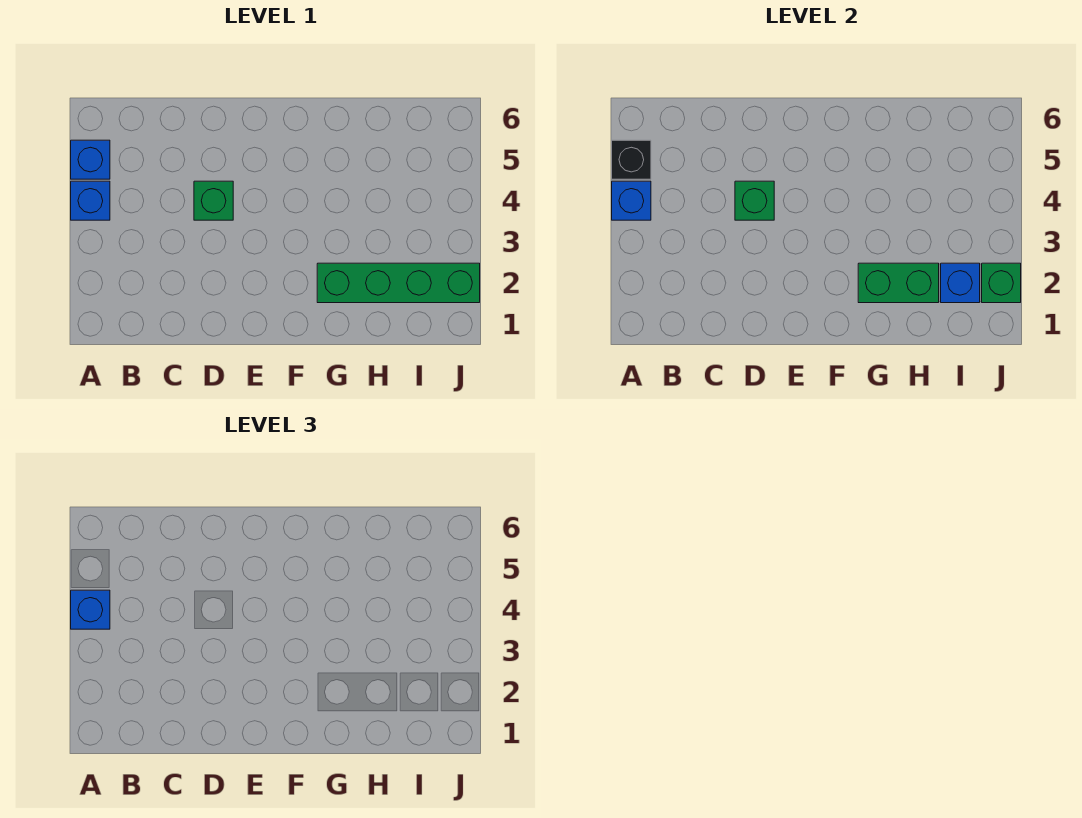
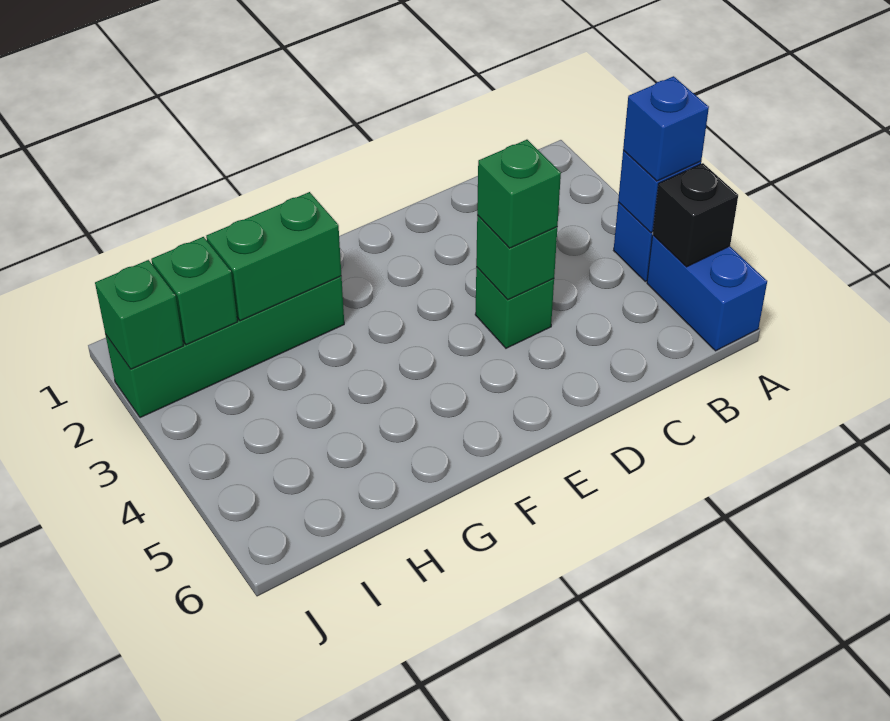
blue brick A5 level 1 -> blue brick A5:A6 level 1
none -> green brick D4 level 3
blue brick I2 level 2 -> green brick I2 level 2

